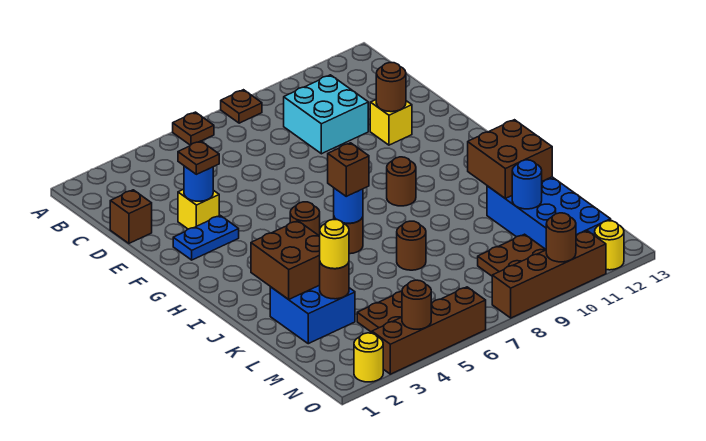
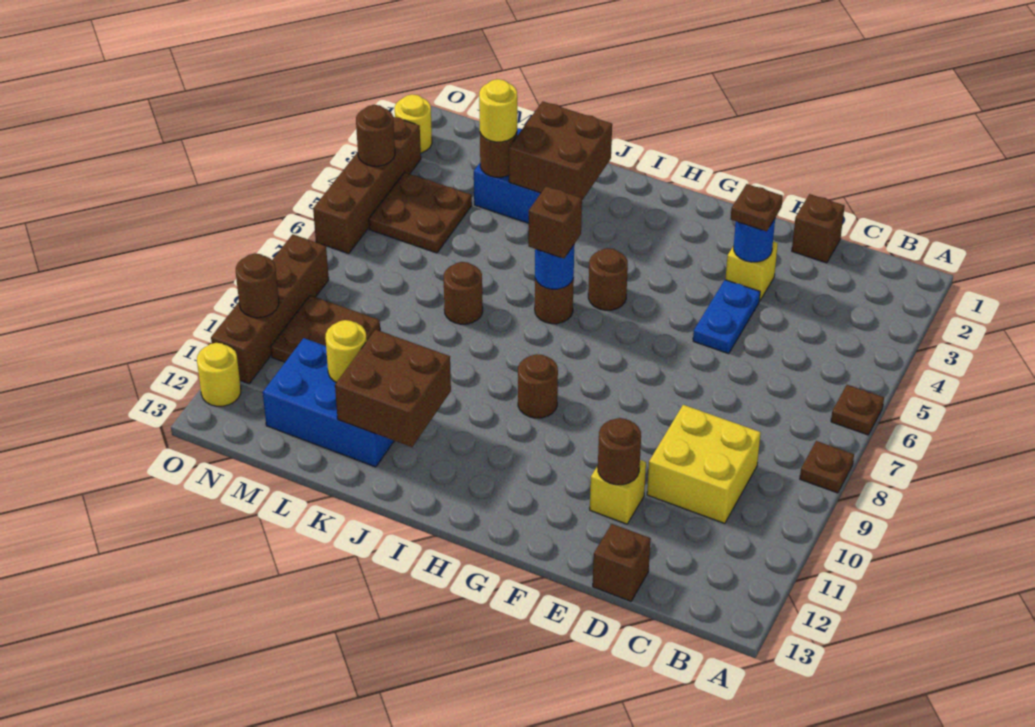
cyan brick C9:D10 level 1 -> yellow brick C9:D10 level 1
none -> brown brick D13 level 1
blue plate F2:F3 level 1 -> blue plate E4:E5 level 1
blue brick K11:N12 level 1 -> blue brick K11:M12 level 1
blue round brick L11 level 2 -> yellow round brick L11 level 2

